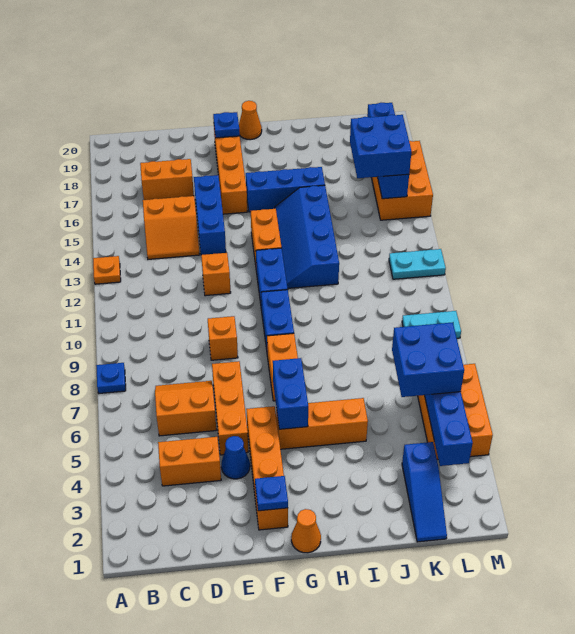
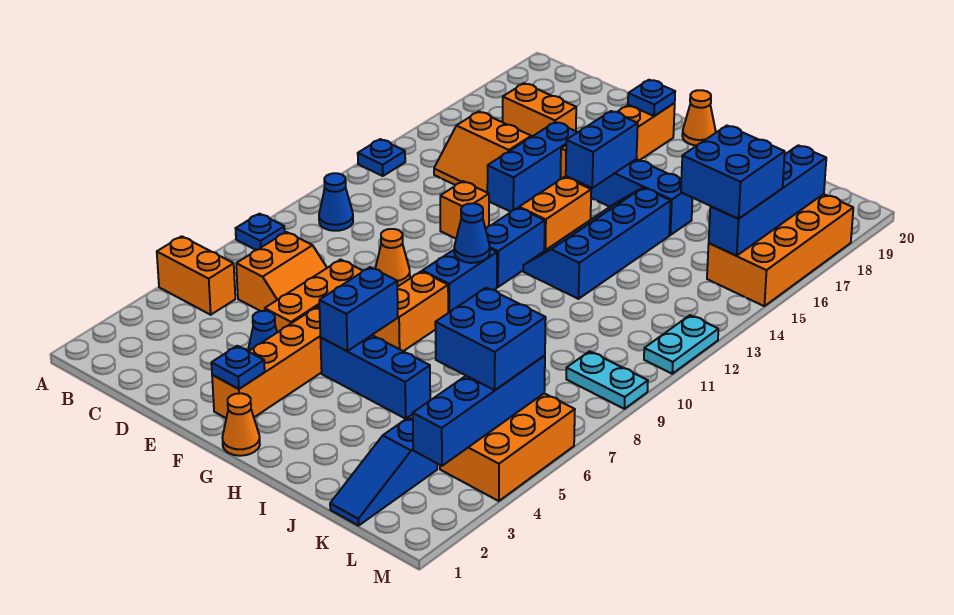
orange plate A13 level 1 -> blue plate A13 level 1
none -> blue cone B10 level 1
orange brick C4:D4 level 1 -> orange brick A5:B5 level 1
orange slope C6:D7 level 1 top 6 -> orange slope C6:D7 level 1 top C
orange brick E9 level 1 -> orange cone E9 level 1
orange brick G5:I5 level 1 -> blue brick G5:I5 level 1
none -> blue cone G10 level 2
none -> blue brick G15:G16 level 2
cyan plate L12:M12 level 1 -> cyan plate M11:M12 level 1
orange brick L15:M17 level 1 -> orange brick L15:M18 level 1

